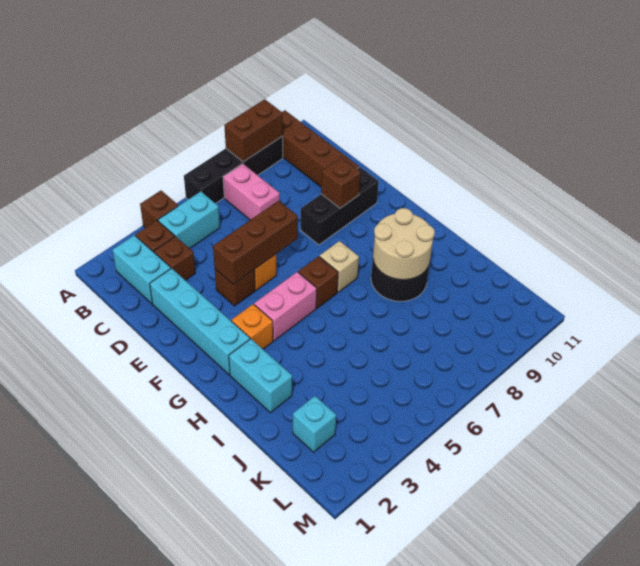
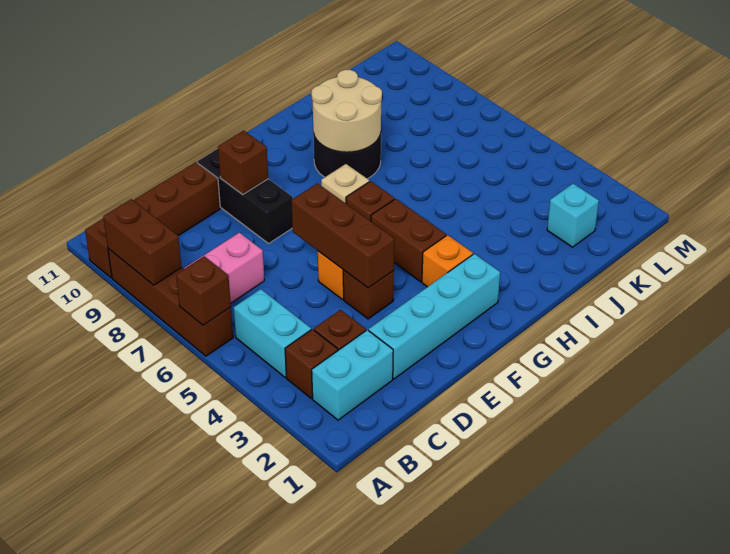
brown brick A4 level 1 -> brown brick A6 level 2
black brick A6:A9 level 1 -> brown brick A6:A9 level 1
pink brick G4:G5 level 1 -> brown brick G4:G5 level 1
cyan brick H2:I2 level 1 -> none

